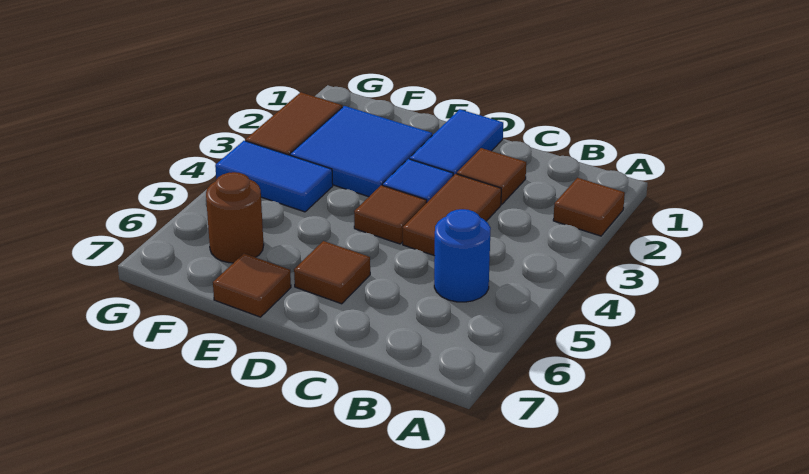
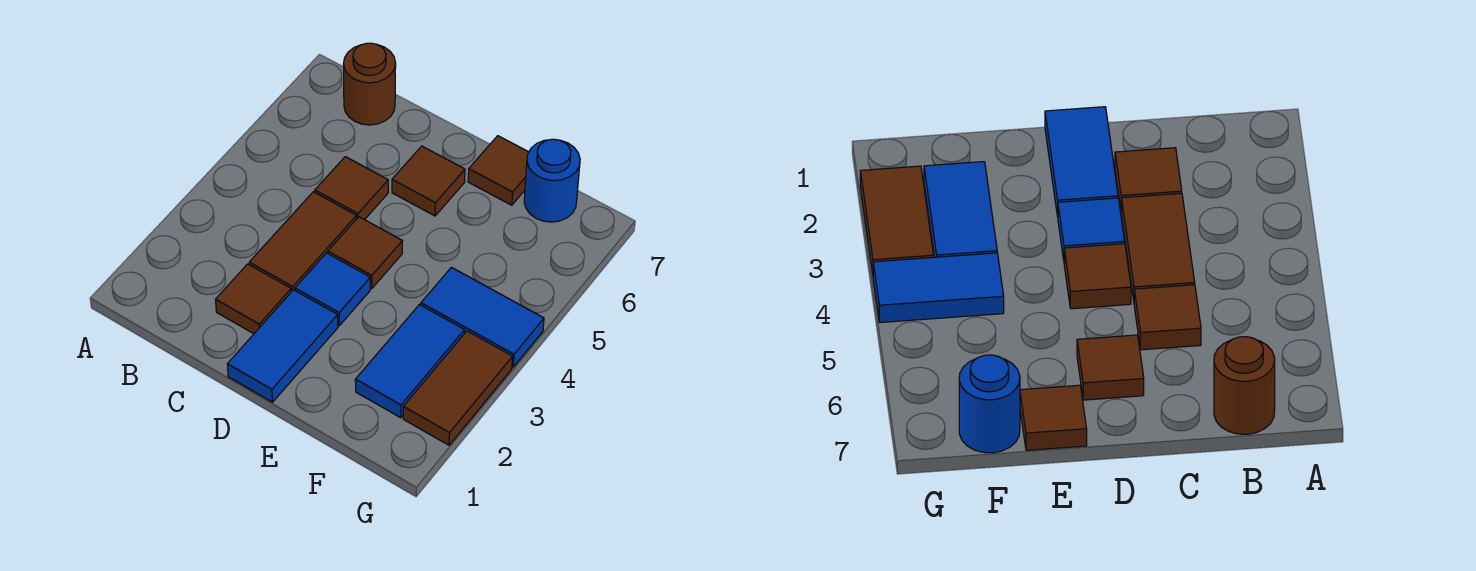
brown tile A2 level 1 -> brown tile C5 level 1
blue round brick B5 level 1 -> blue round brick F7 level 1
blue tile E2:F3 level 1 -> blue tile F2:F3 level 1
brown round brick F6 level 1 -> brown round brick B7 level 1

